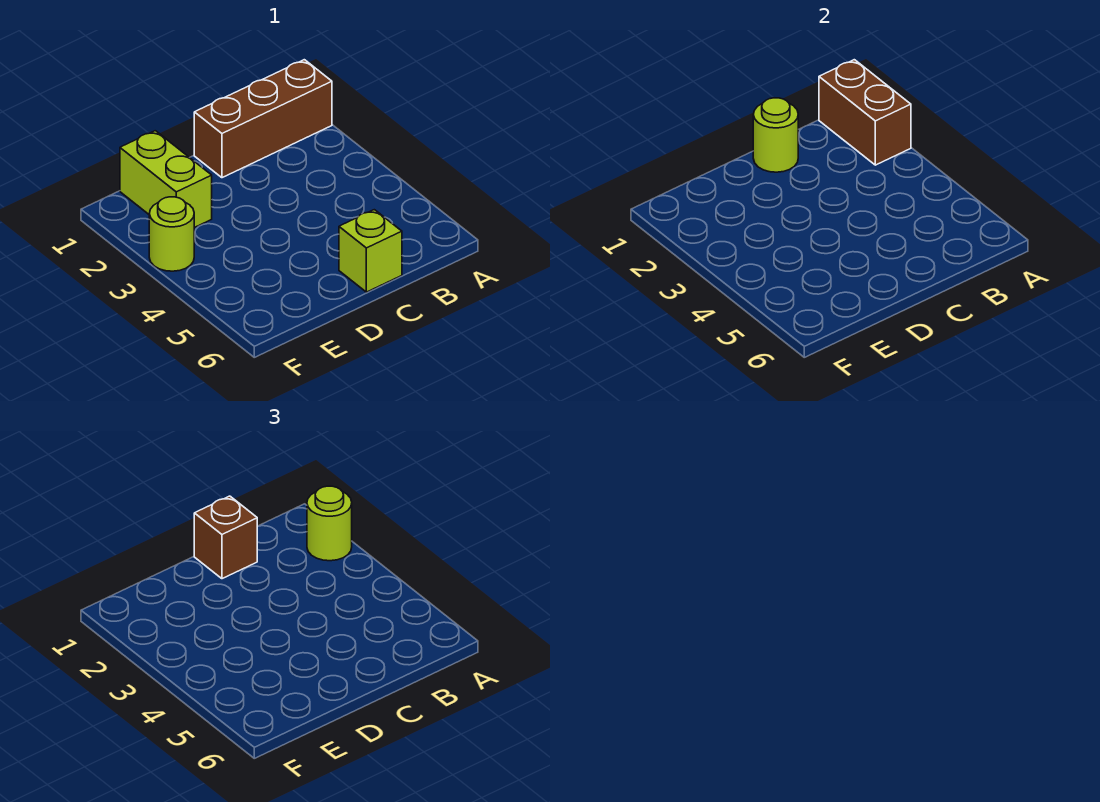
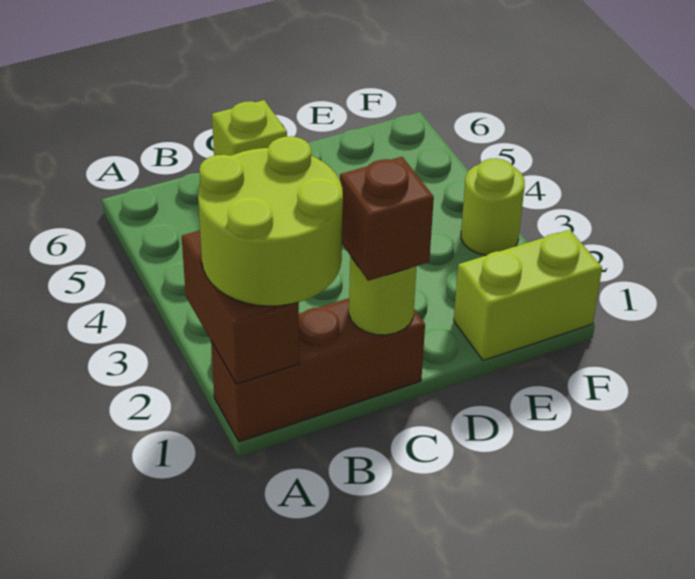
lime round brick A2 level 3 -> lime round brick A1:B2 level 3
lime brick E1:E2 level 1 -> lime brick E1:F1 level 1

